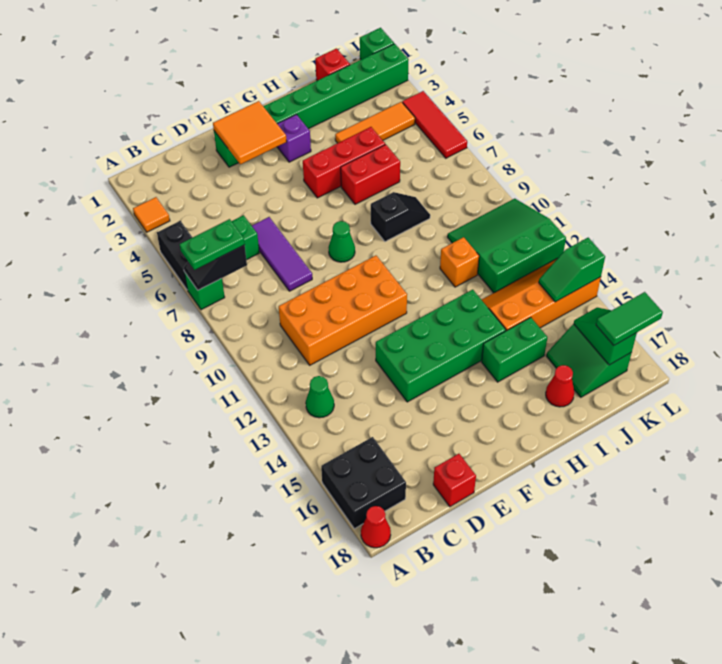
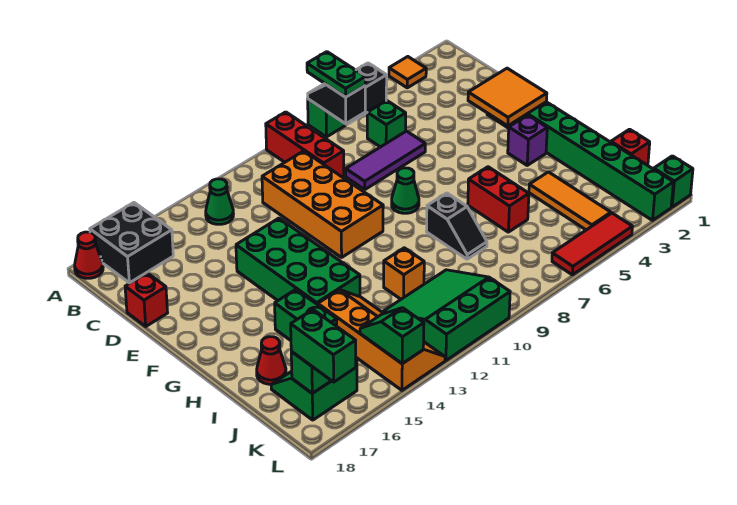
red brick G5:I5 level 1 -> red brick A9:C9 level 1
green slope J10:L12 level 1 top 12 -> green slope J10:L12 level 1 top L
green tile K17:L17 level 3 -> green brick K17:L17 level 3

